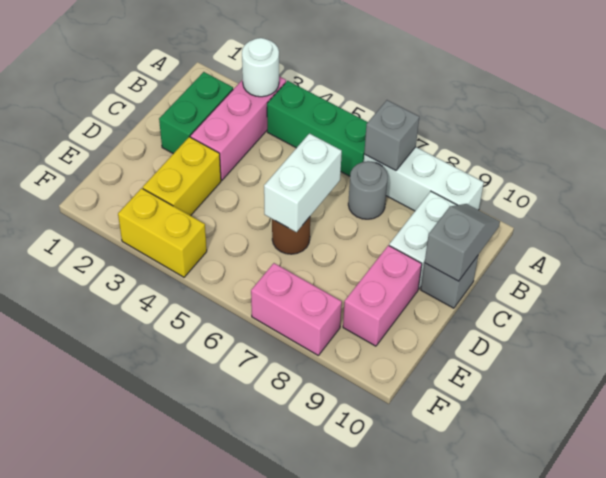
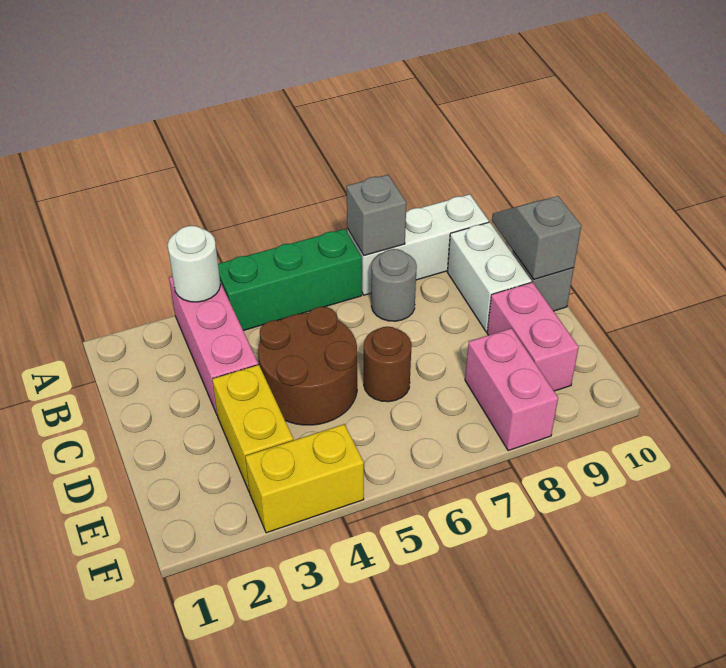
green brick B2:C2 level 1 -> none
none -> brown round brick C4:D5 level 1
white brick C6:D6 level 2 -> none
pink brick F7:F8 level 1 -> pink brick E8:F8 level 1

